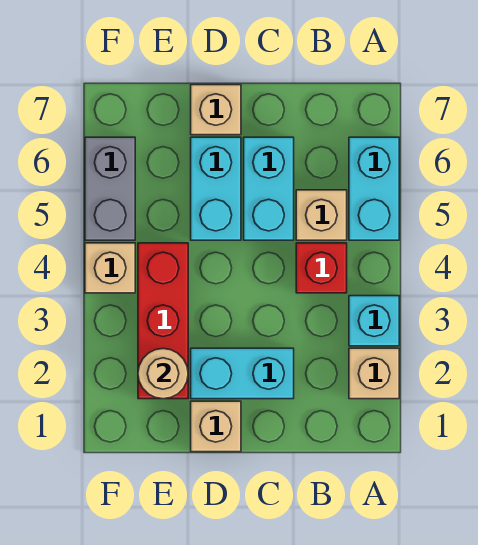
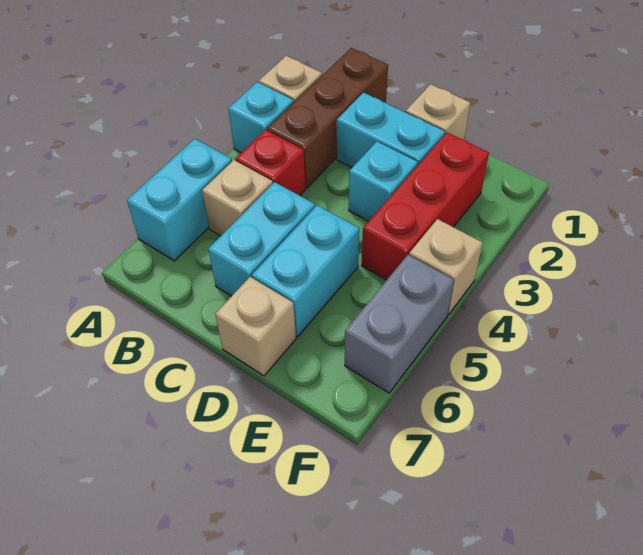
none -> brown brick B1:B3 level 1
none -> cyan brick D3 level 1
tan round brick E2 level 2 -> none

